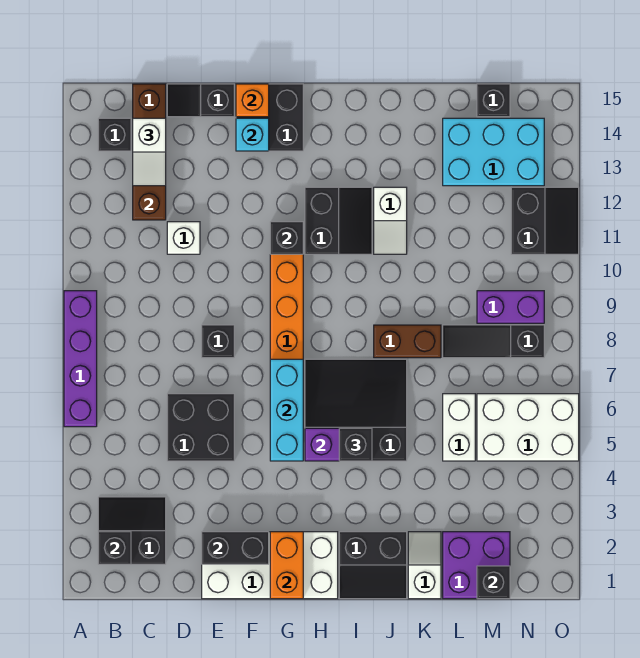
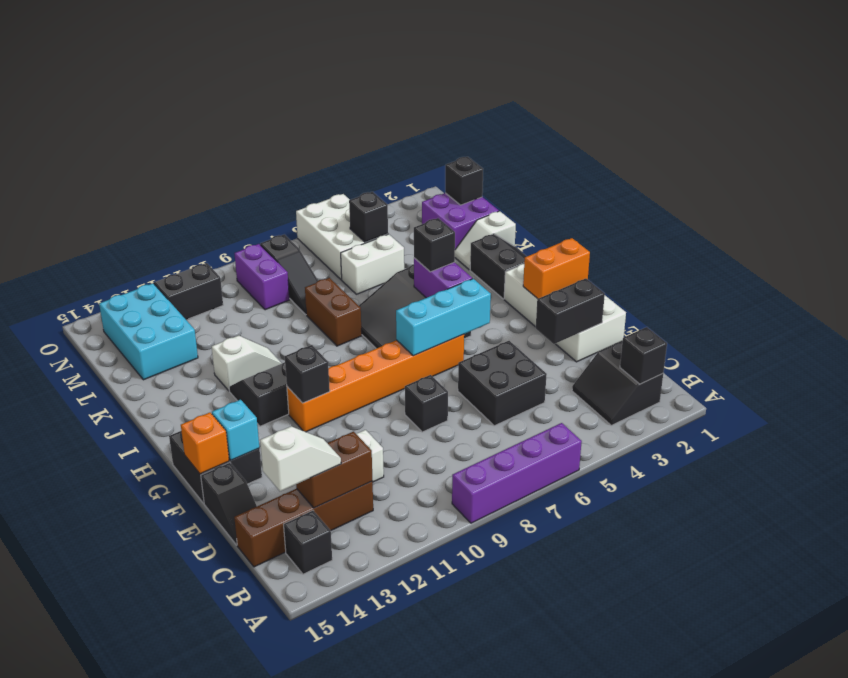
black brick E2:F2 level 2 -> black brick E2:E3 level 2
black brick M15 level 1 -> black brick M5 level 2

